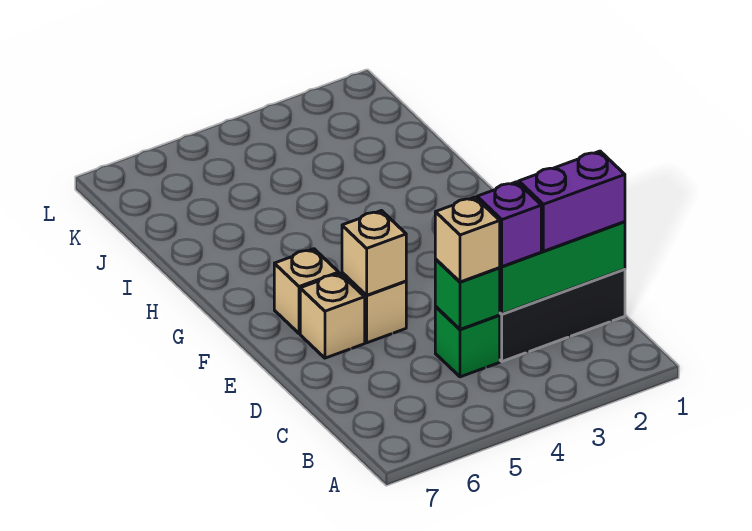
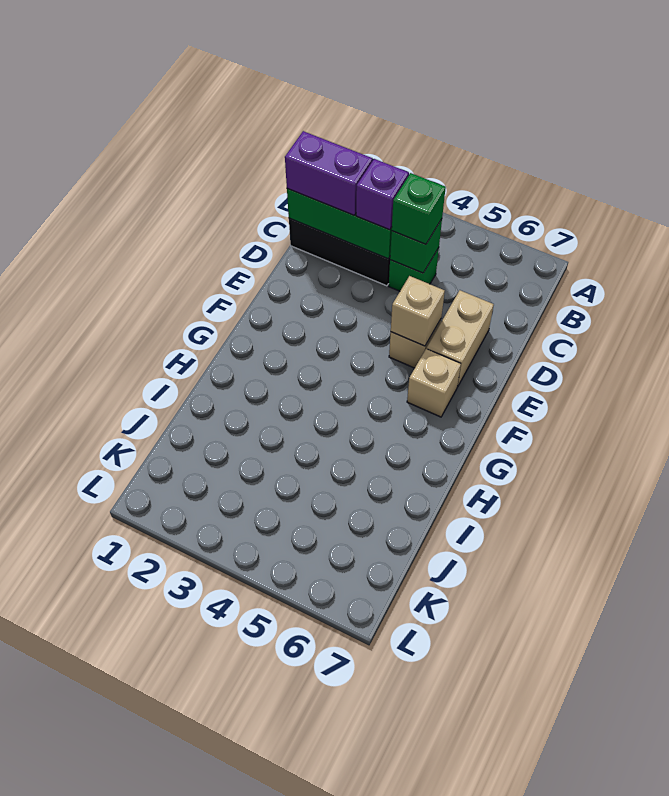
tan brick C4 level 3 -> green brick C4 level 3
tan brick E6 level 1 -> tan brick D6:E6 level 1

